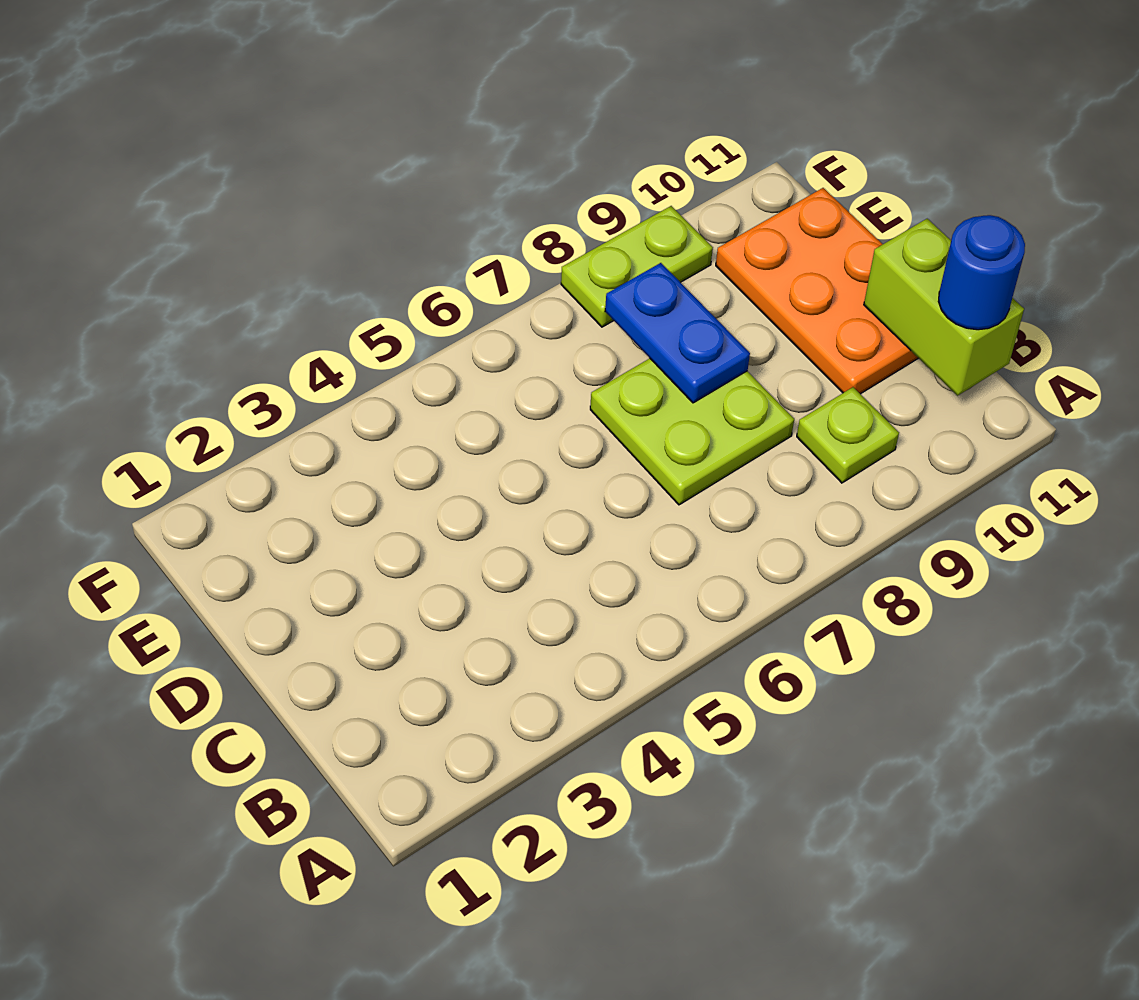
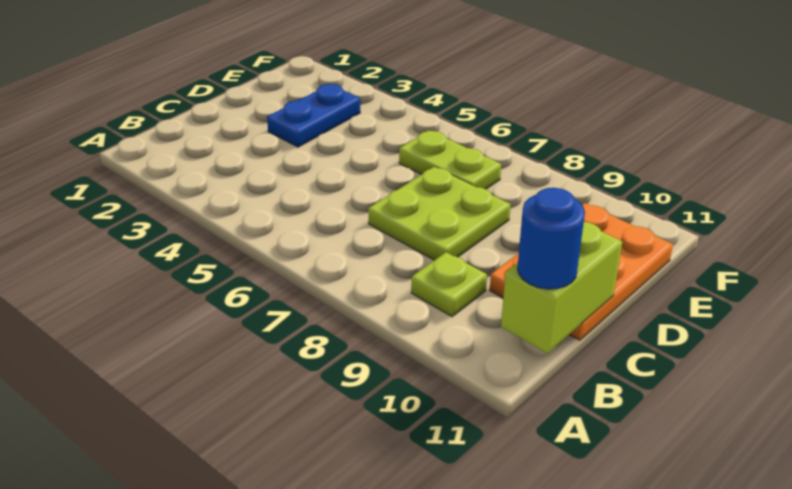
blue plate D8:E8 level 2 -> blue plate D3:E3 level 1
lime plate F8:F9 level 1 -> lime plate E6:E7 level 1

